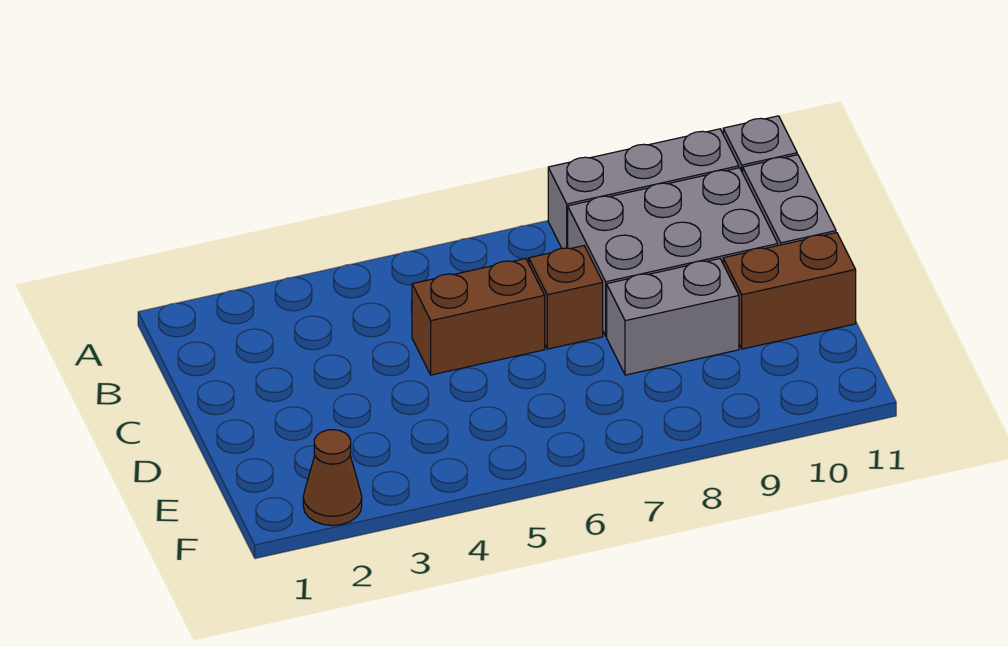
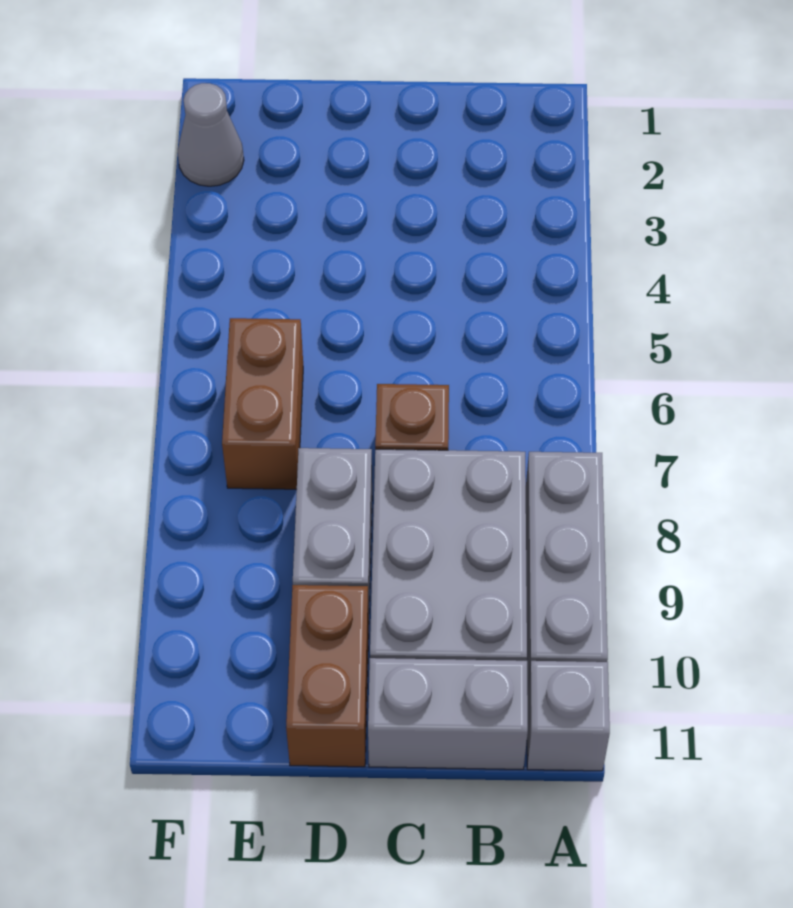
brown brick C5:C6 level 1 -> brown brick E6:E7 level 1
brown cone F2 level 1 -> grey cone F2 level 1

